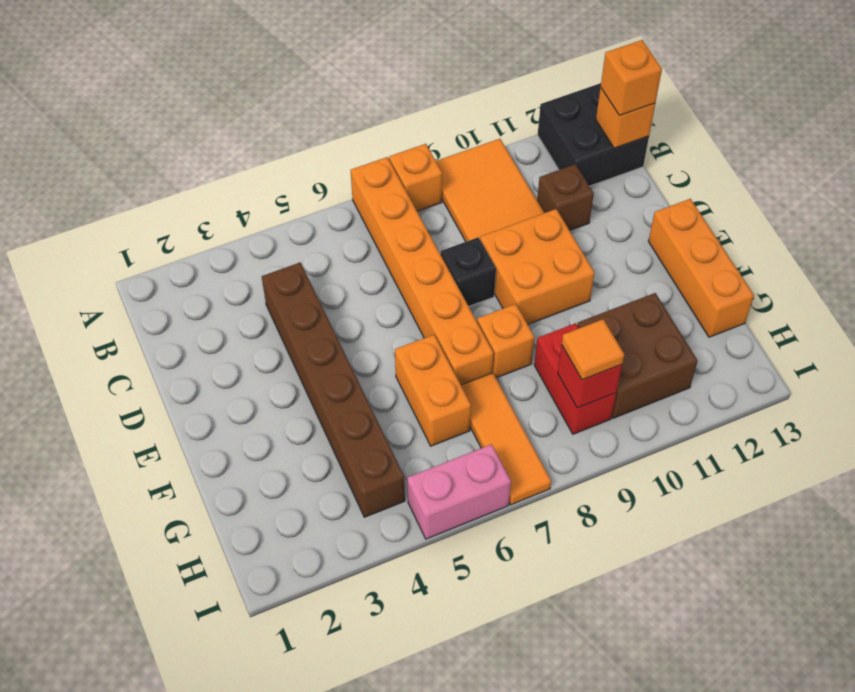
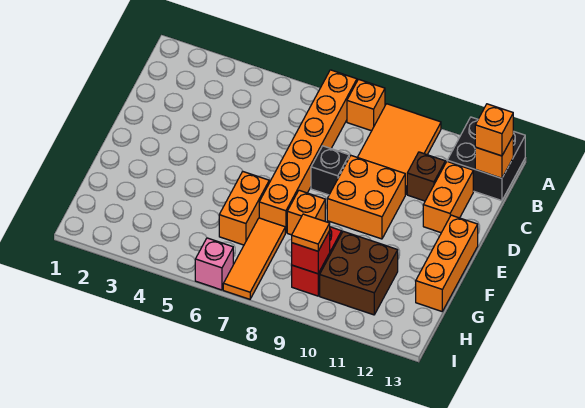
brown brick C4:H4 level 1 -> none
none -> orange brick C12:D12 level 1
pink brick I5:I6 level 1 -> pink brick I6 level 1

